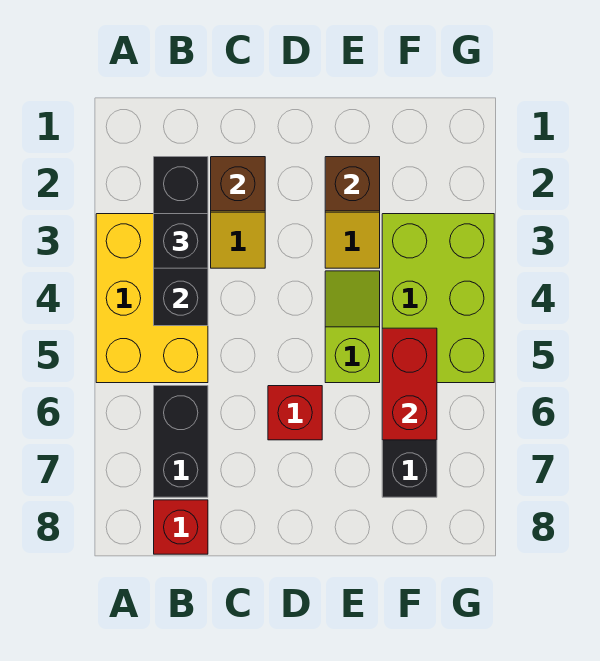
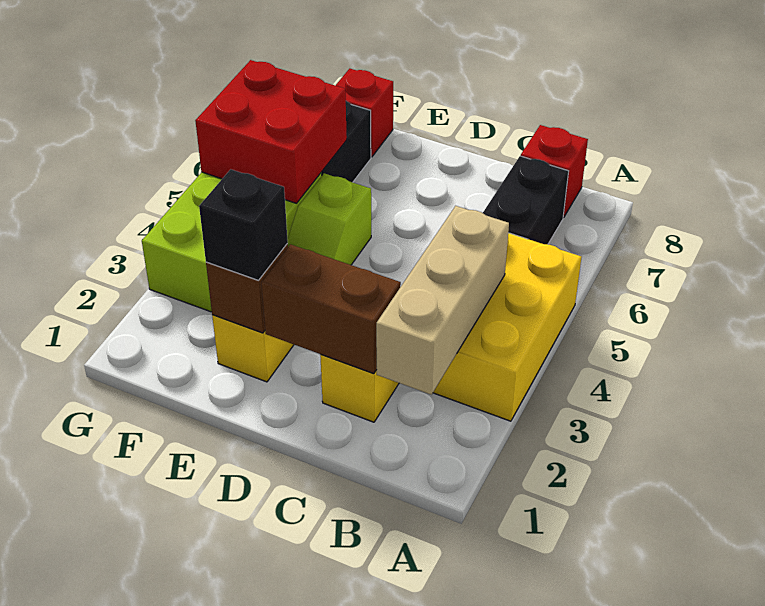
black brick B2:B4 level 2 -> tan brick B2:B4 level 2
black brick B3 level 3 -> black brick E2 level 3
brown brick C2 level 2 -> brown brick C2:D2 level 2
red brick D6 level 1 -> red brick F8 level 1
red brick F5:F6 level 2 -> red brick F5:G6 level 2

